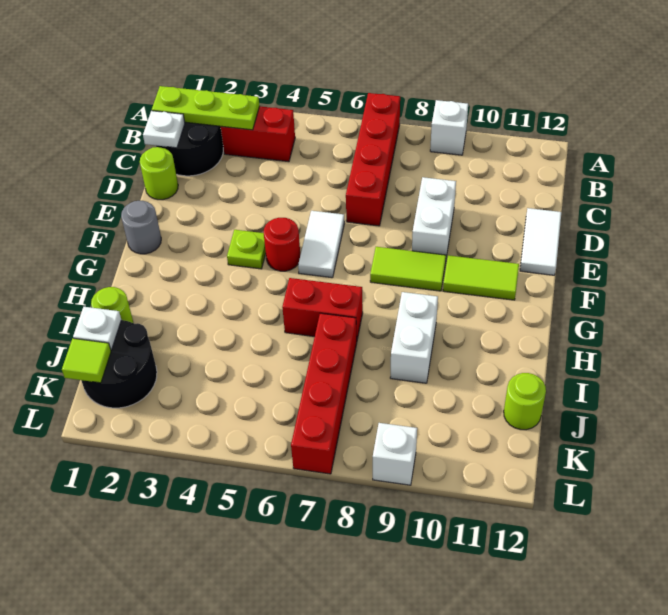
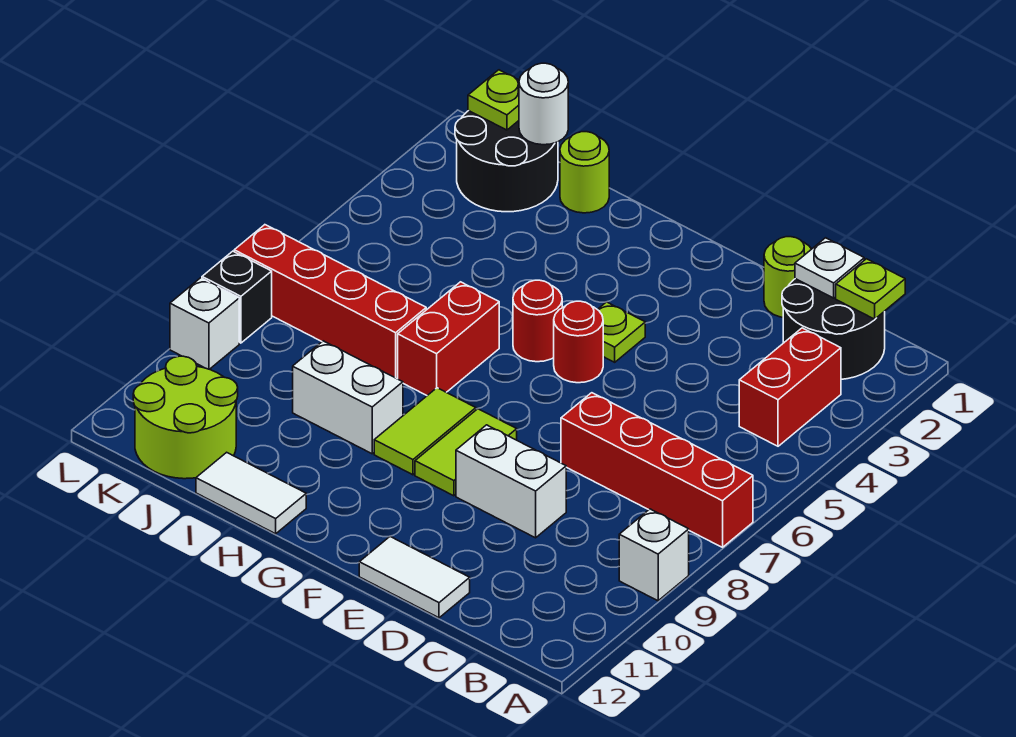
lime plate B1:B3 level 2 -> lime plate B1 level 2
white tile E6:F6 level 1 -> white tile H12:I12 level 1
grey round brick F1 level 1 -> none
lime tile F10:F11 level 1 -> lime tile G8:G9 level 1
none -> red round brick G5 level 1
white plate J1 level 2 -> white round brick J1 level 2
lime round brick J12 level 1 -> lime round brick J11:K12 level 1
lime tile K1 level 2 -> lime plate K1 level 2
none -> black brick L8 level 1

